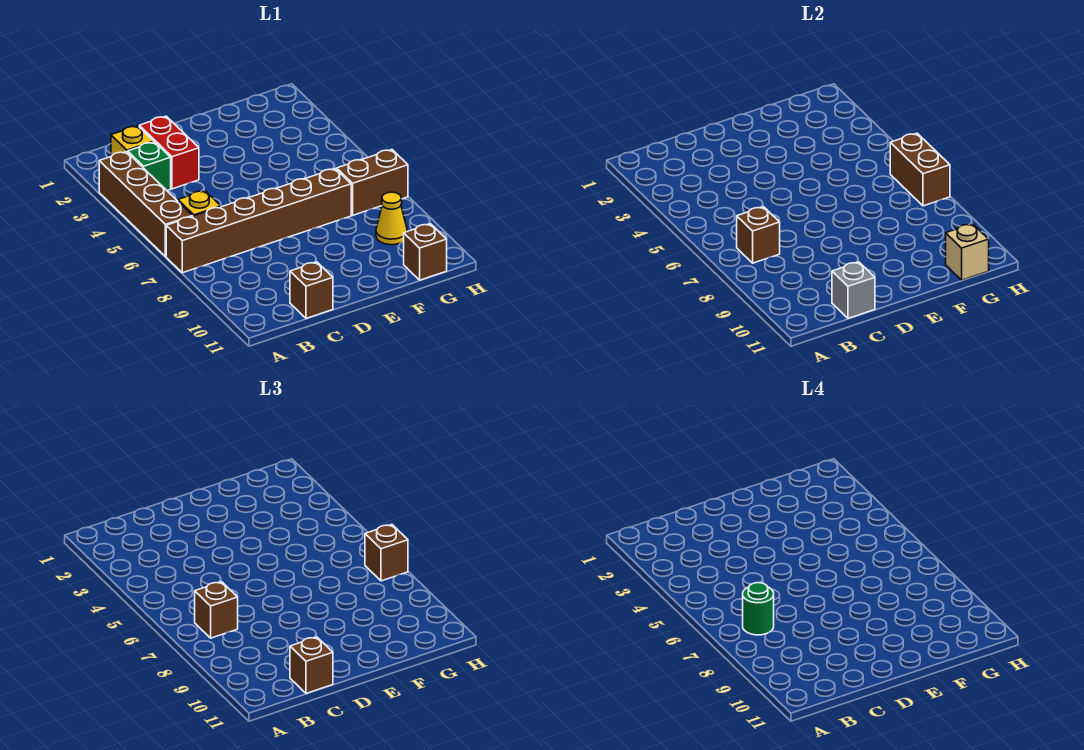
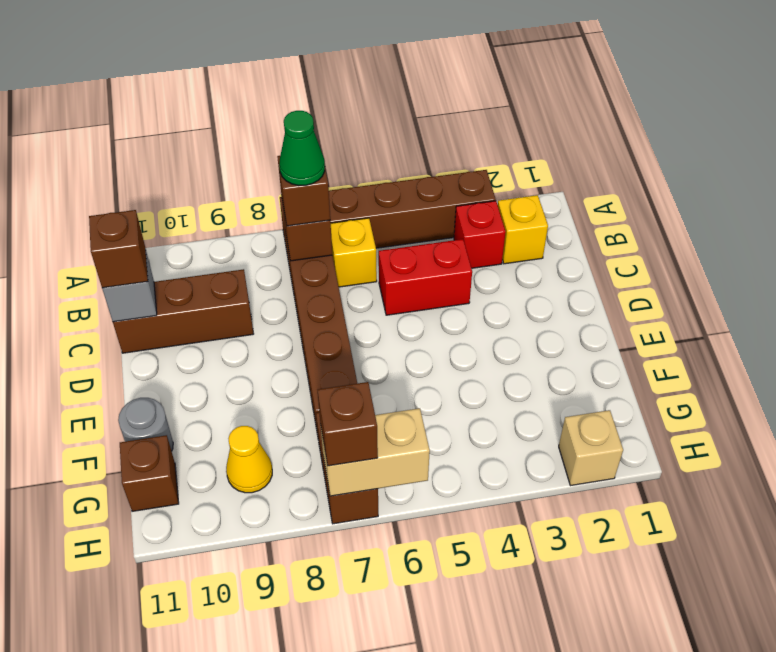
green brick B3 level 1 -> red brick B3 level 1
green round brick B7 level 4 -> green cone B7 level 4
red brick C2:C3 level 1 -> red brick C4:C5 level 1
brown brick C11 level 1 -> brown brick C9:C11 level 1
none -> grey round brick F11 level 1
tan brick G11 level 2 -> tan brick H2 level 1
brown brick H6:H7 level 2 -> tan brick H6:H7 level 2

